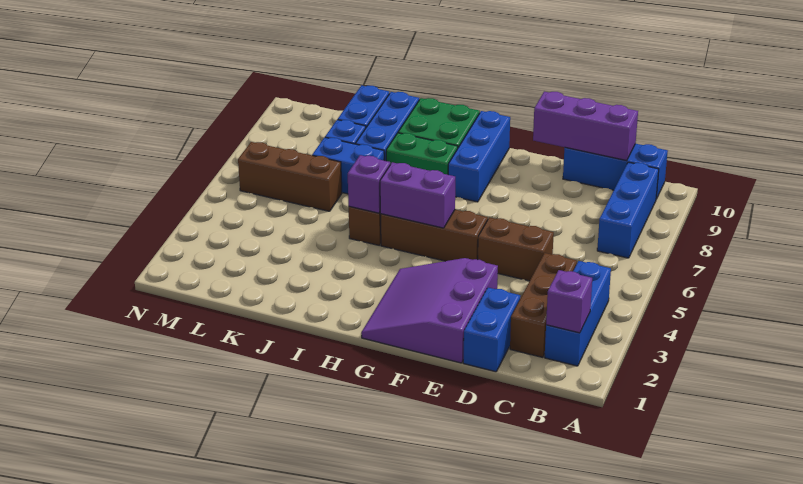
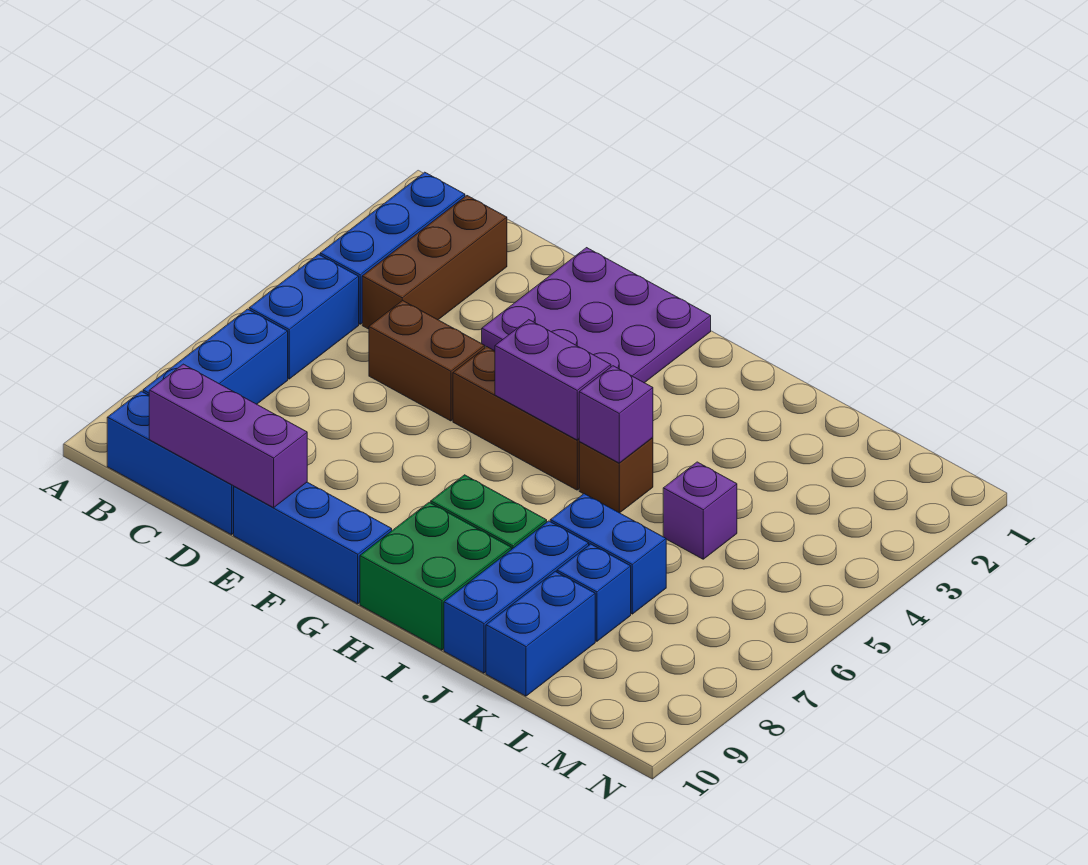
purple brick B2 level 2 -> purple brick K5 level 1
blue brick D1:D2 level 1 -> blue brick B5:B6 level 1
purple slope E1:G3 level 1 top E -> purple plate E1:G3 level 1
blue brick G8:G10 level 1 -> blue brick E10:G10 level 1
brown brick K6:M6 level 1 -> none

